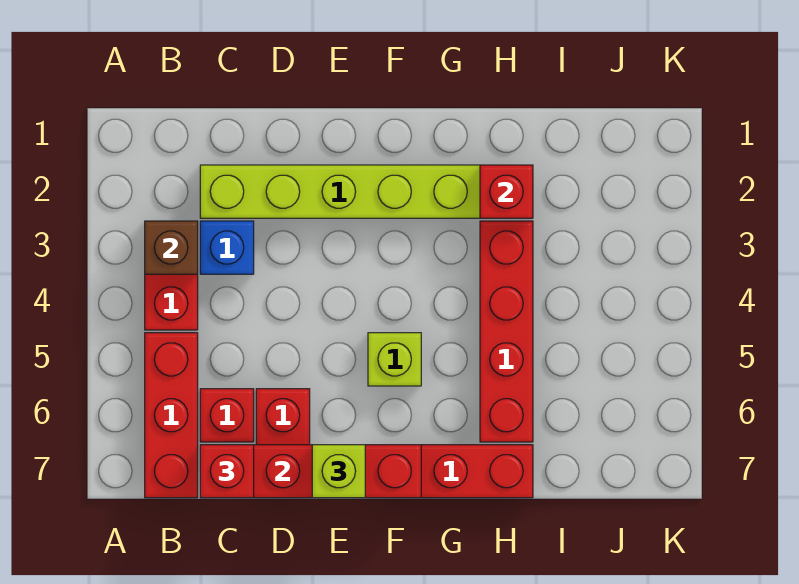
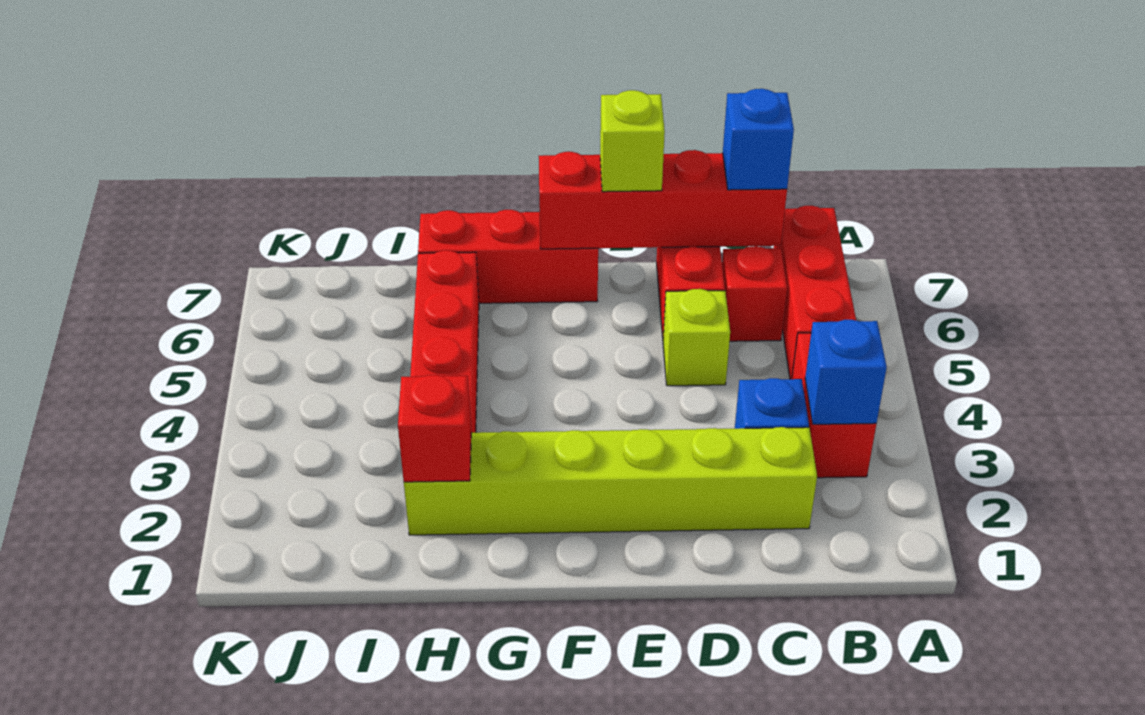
brown brick B3 level 2 -> blue brick B3 level 2
red brick C7 level 3 -> blue brick C7 level 3
lime brick F5 level 1 -> lime brick D5 level 1

